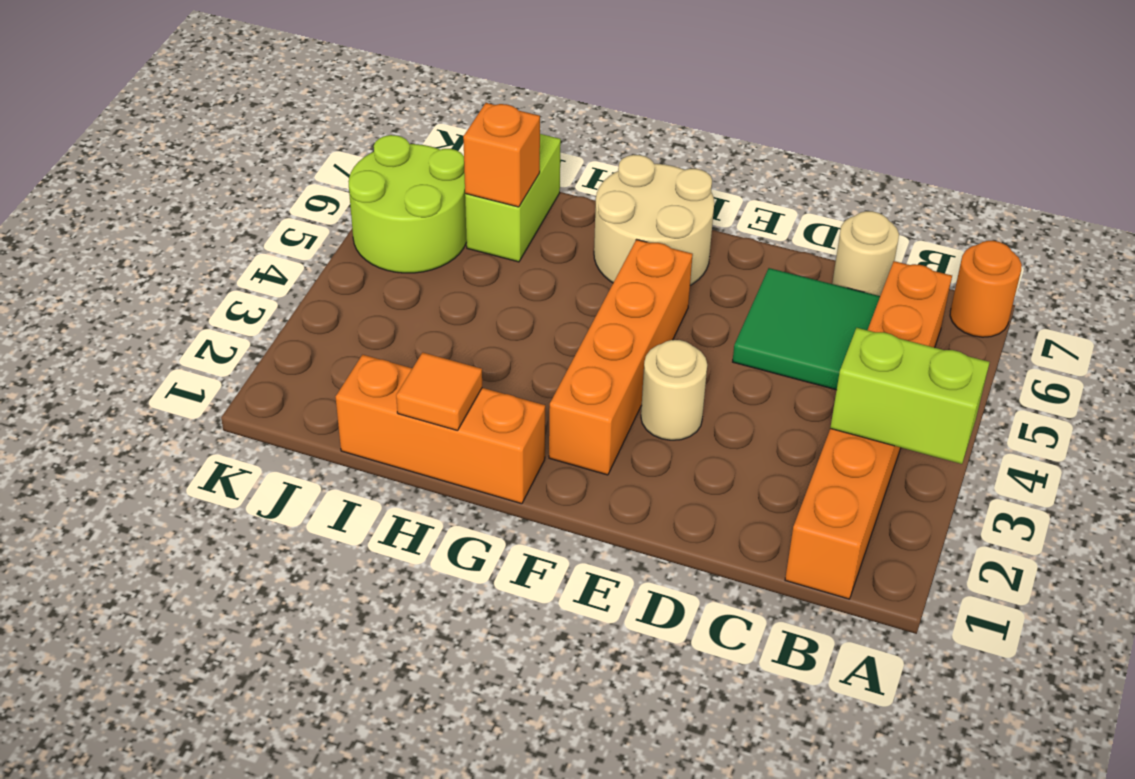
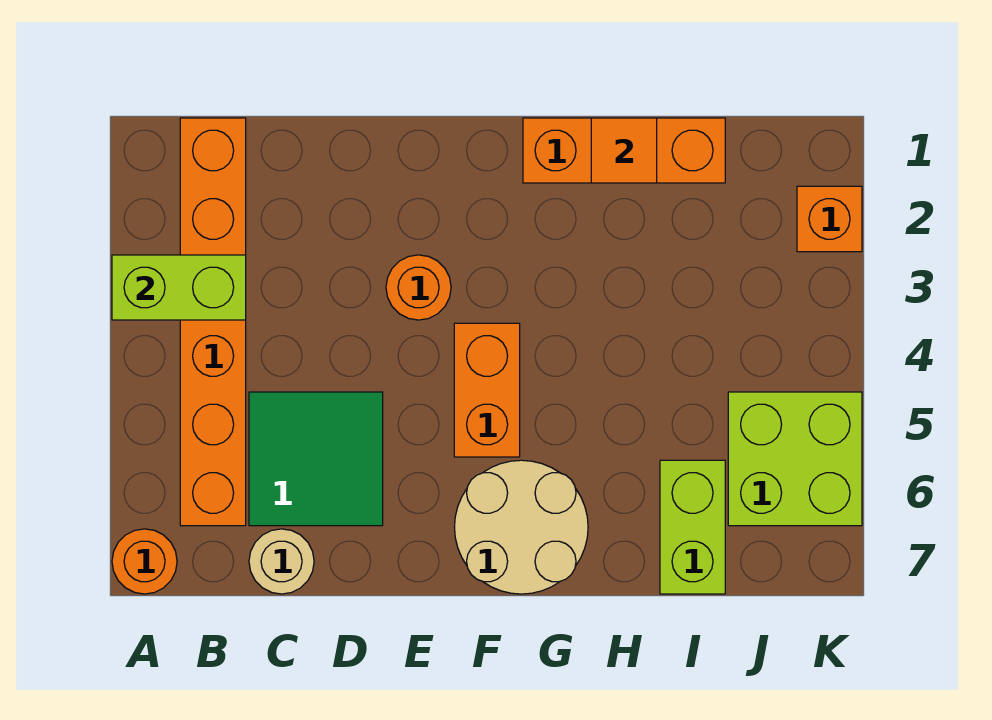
tan round brick E3 level 1 -> orange round brick E3 level 1
orange brick F2:F5 level 1 -> orange brick F4:F5 level 1
orange brick I6 level 2 -> orange brick K2 level 1
lime round brick J5:K6 level 1 -> lime brick J5:K6 level 1

